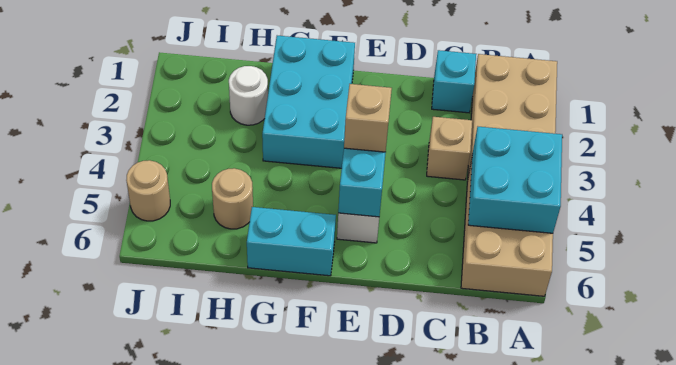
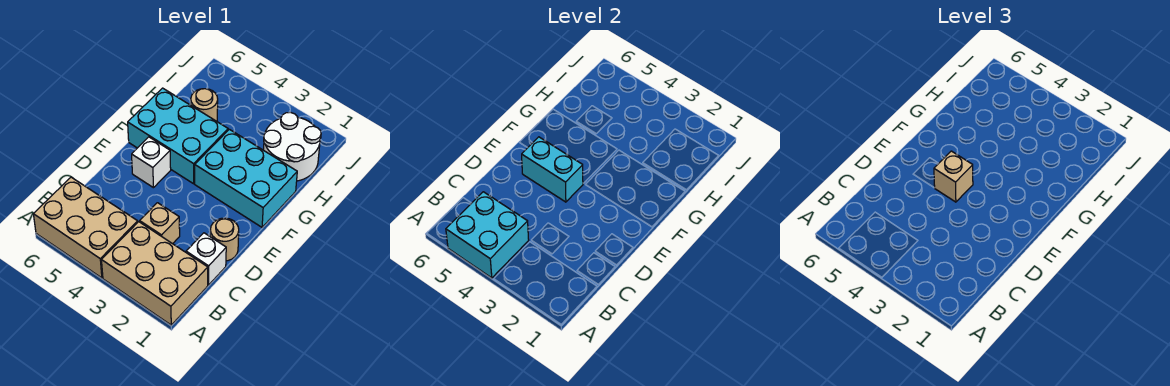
cyan brick C1 level 1 -> white brick C1 level 1
cyan brick F6:G6 level 1 -> cyan brick F4:G6 level 1
white round brick H2 level 1 -> white round brick H1:I2 level 1
tan round brick J5 level 1 -> tan round brick D1 level 1

